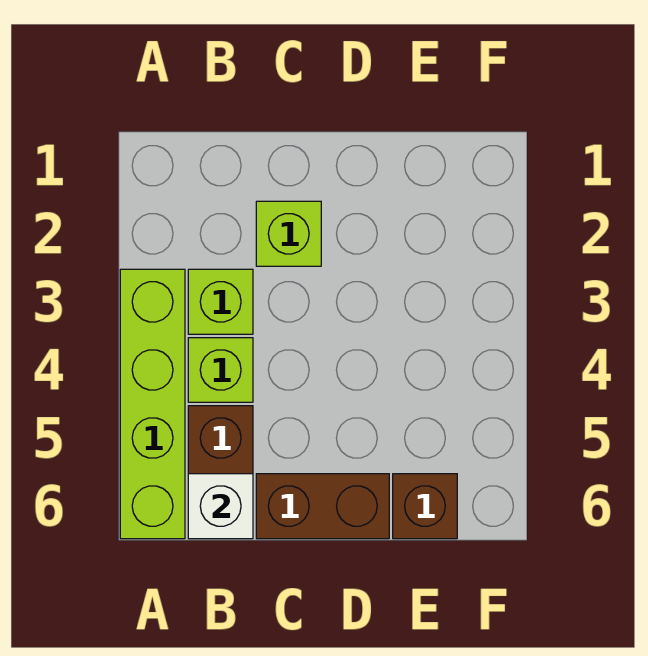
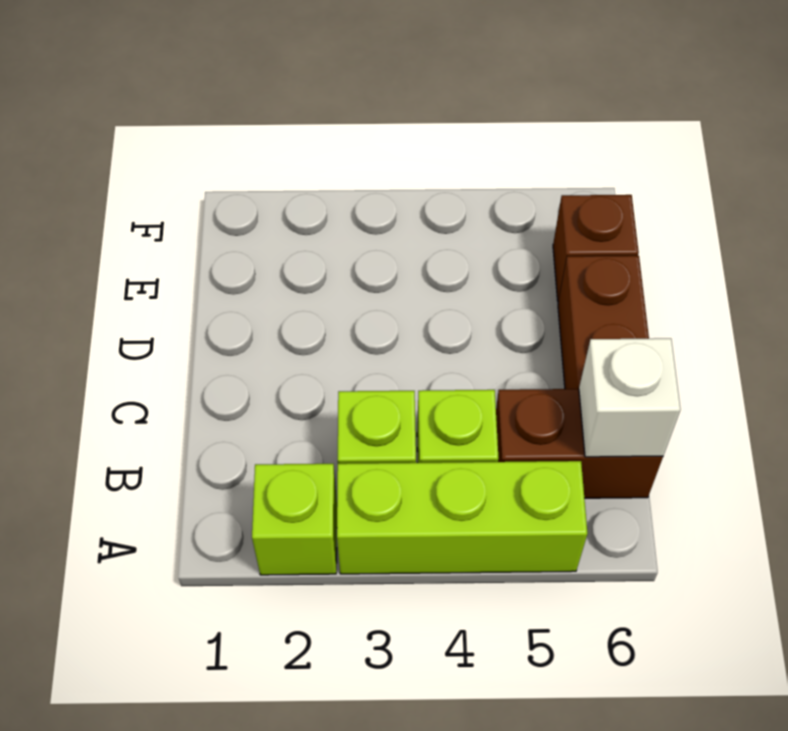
lime brick A3:A6 level 1 -> lime brick A3:A5 level 1
lime brick C2 level 1 -> lime brick A2 level 1

